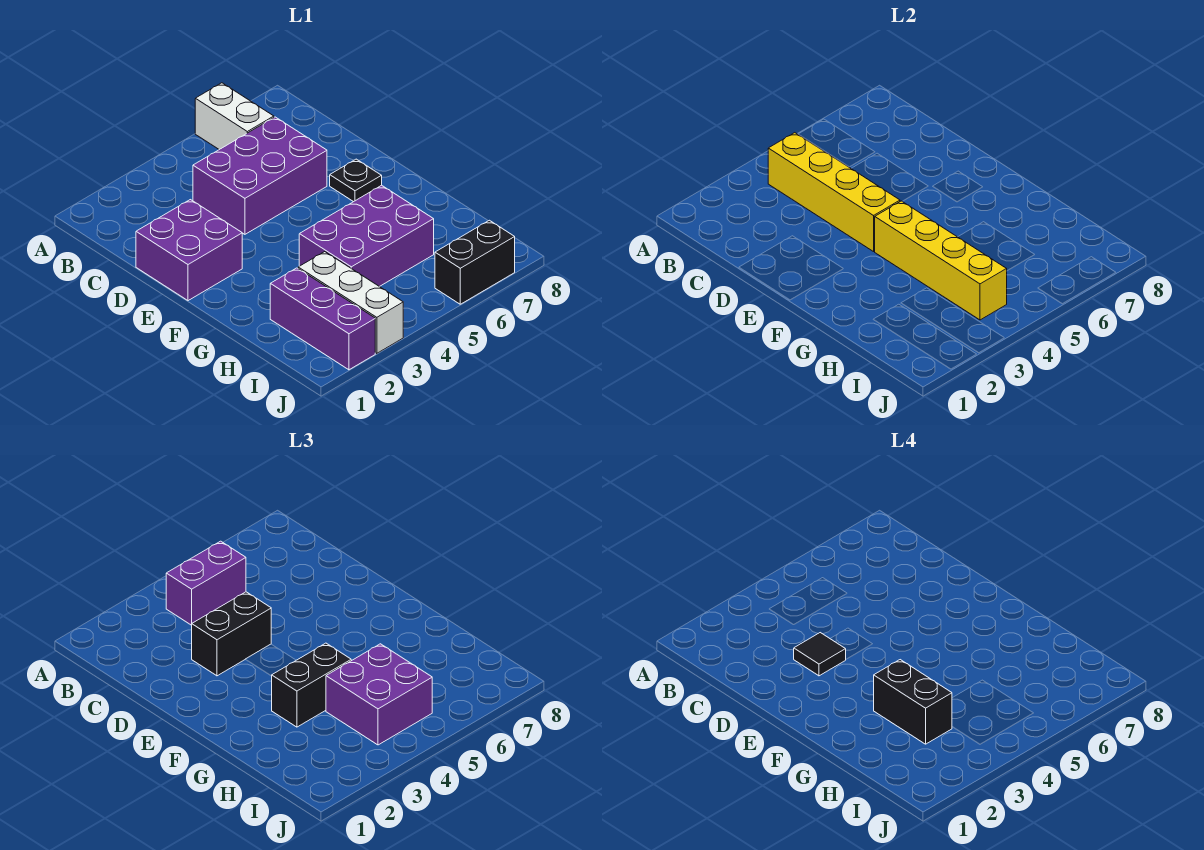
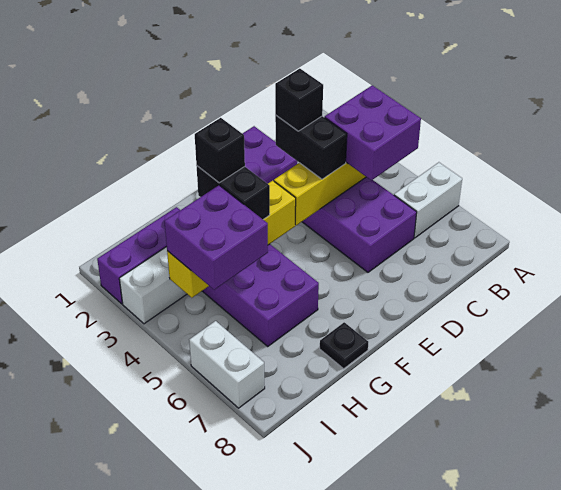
purple brick B4:B5 level 3 -> purple brick B4:C5 level 3
black tile D3 level 4 -> black brick D3 level 4
black plate E7 level 1 -> black plate G8 level 1
black brick G3:H3 level 4 -> black brick G3 level 4
black brick J6:J7 level 1 -> white brick J6:J7 level 1

